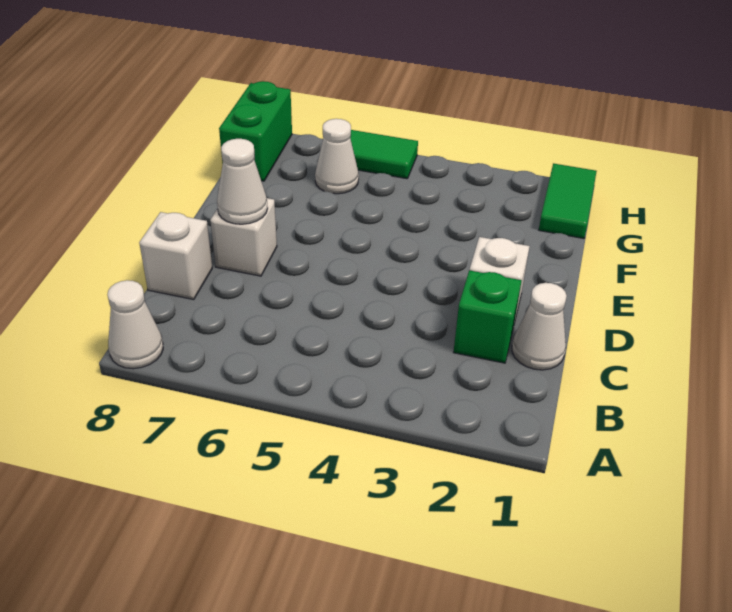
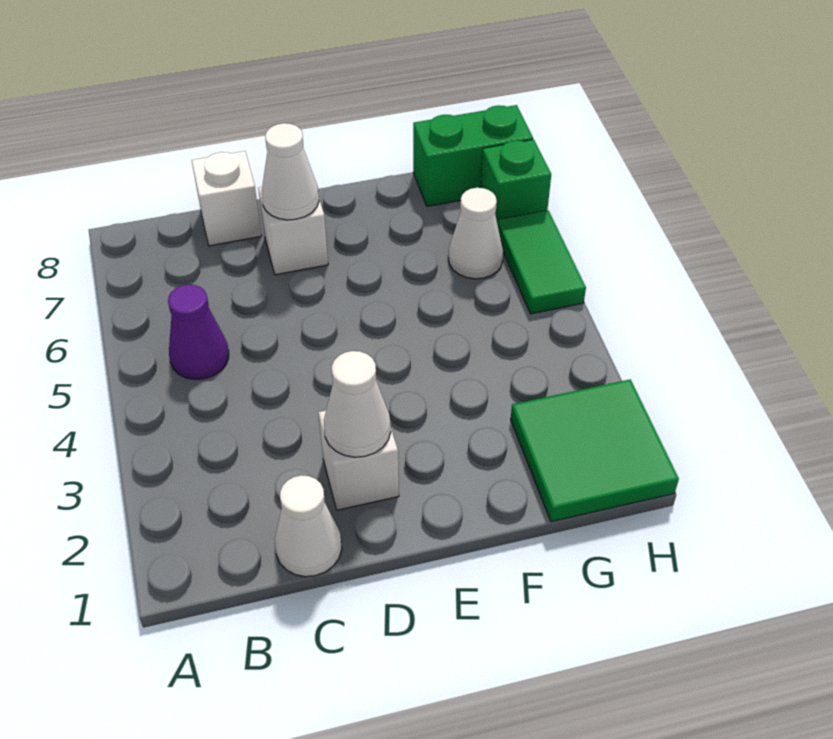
white cone A8 level 1 -> white cone D2 level 2
none -> purple cone B5 level 1
green brick C2 level 1 -> green brick H7 level 1
green tile G1:H1 level 1 -> green tile G1:H2 level 1

